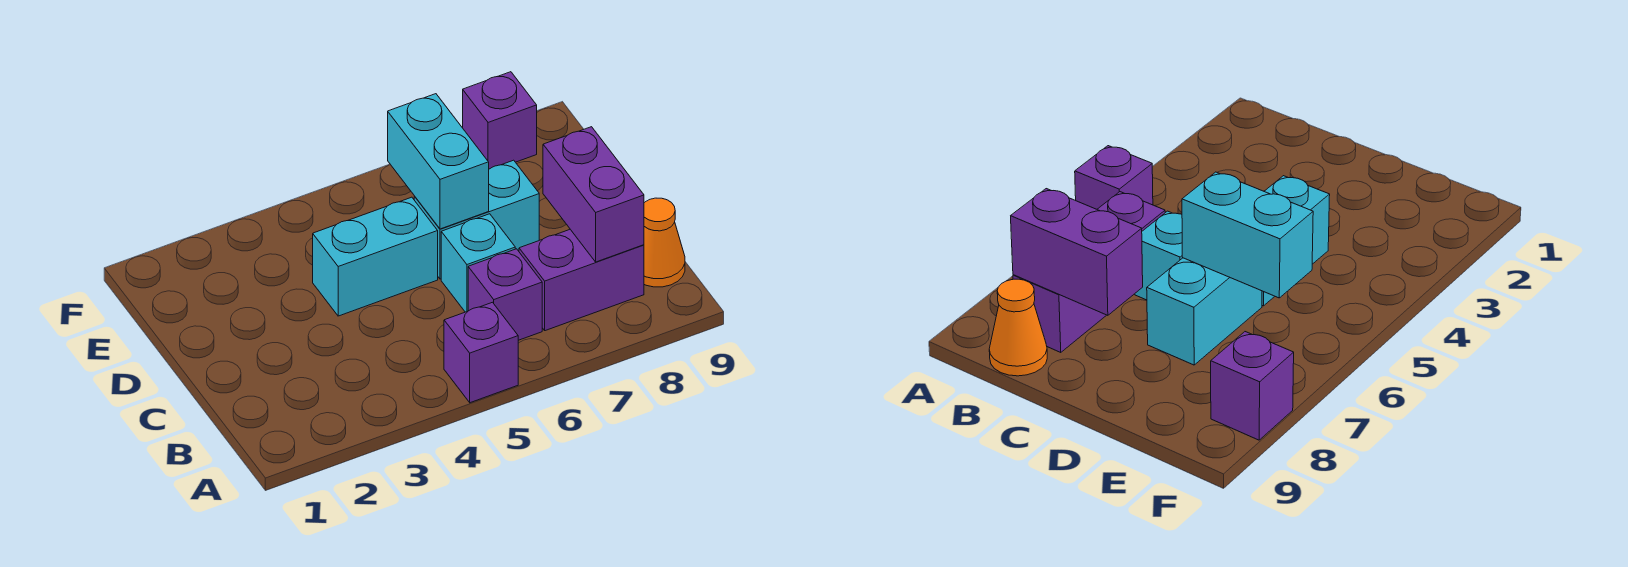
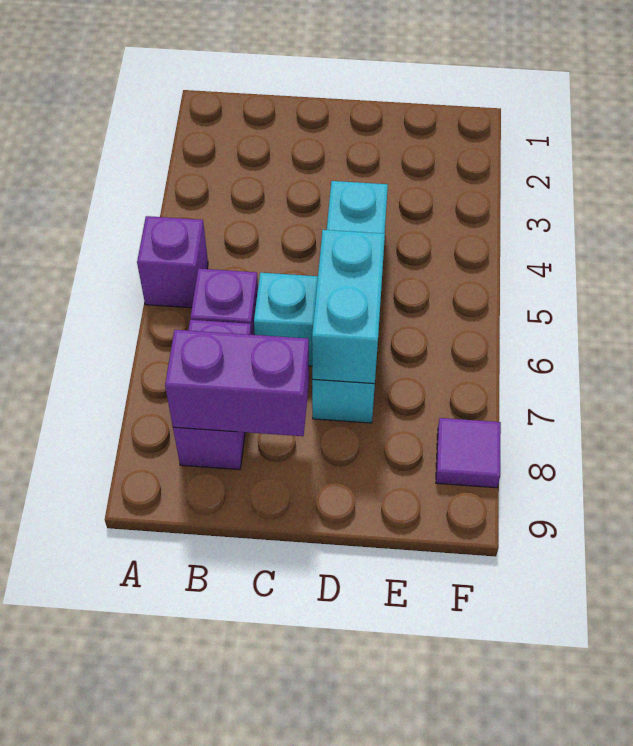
orange cone B9 level 1 -> none
cyan brick D6:E6 level 2 -> cyan brick D6:D7 level 2
purple brick F8 level 1 -> purple tile F8 level 1

